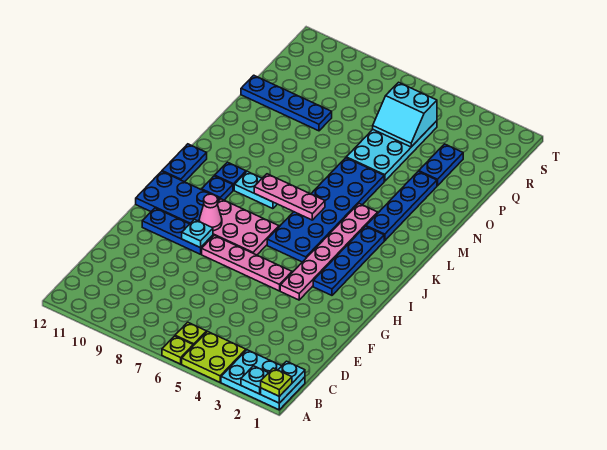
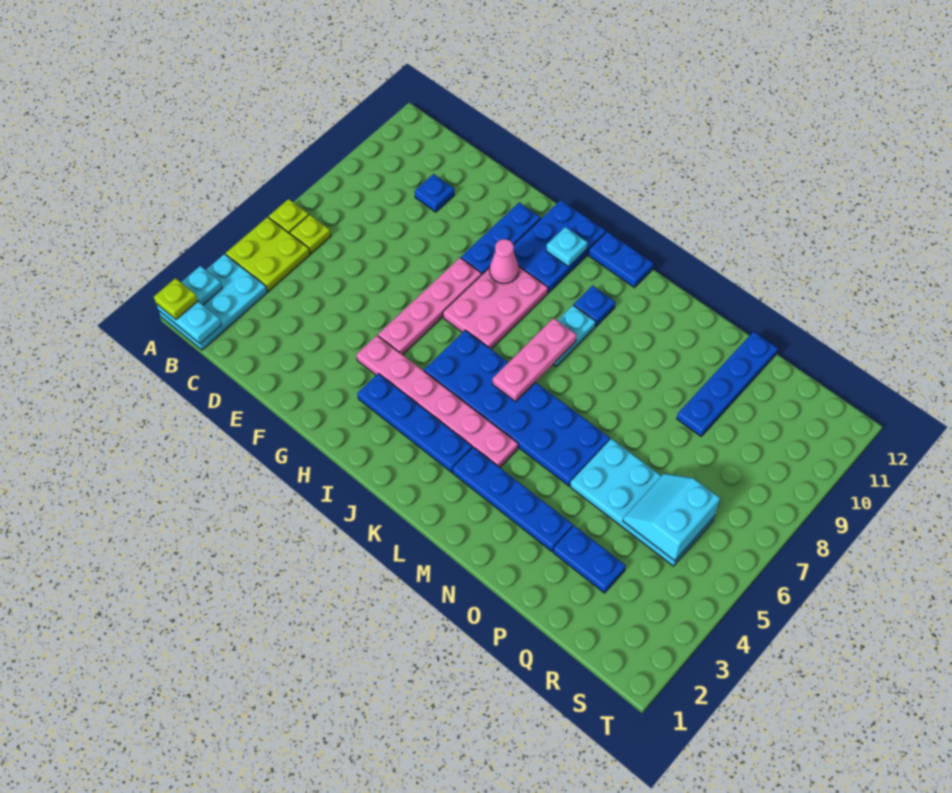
cyan plate G9 level 2 -> cyan plate I11 level 2
blue plate J10 level 1 -> blue plate D10 level 1

